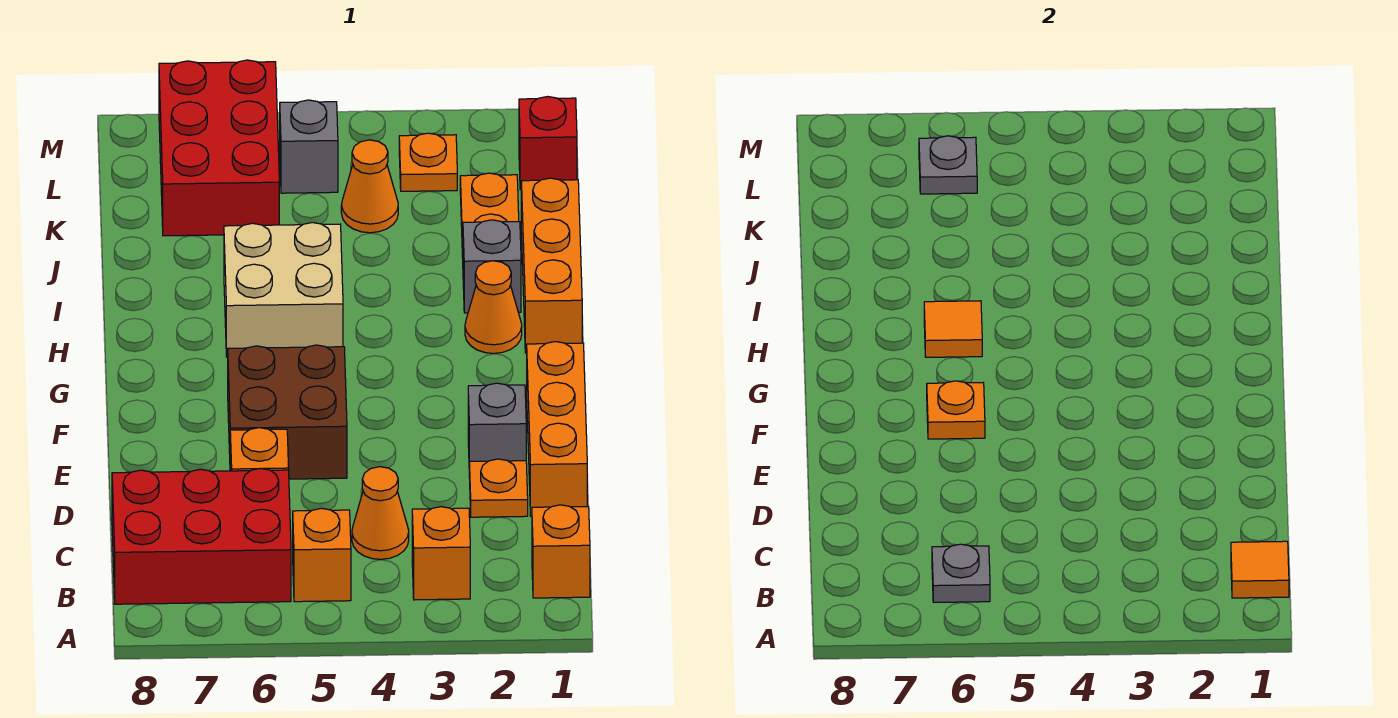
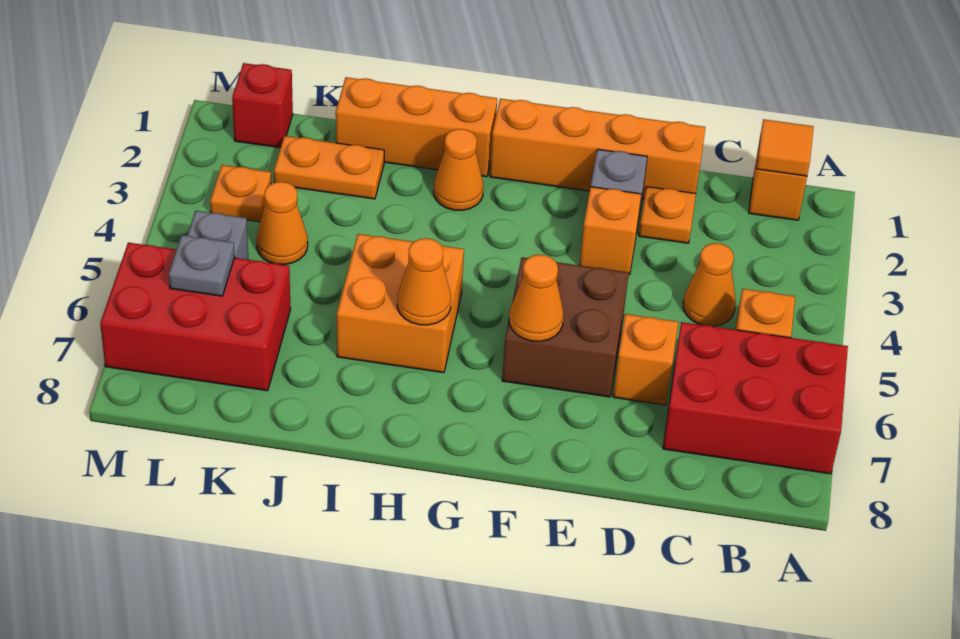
orange brick B3 level 1 -> orange brick E3 level 1
red brick B6:C8 level 1 -> red brick A6:C7 level 1
grey plate B6 level 2 -> none
orange brick D1:F1 level 1 -> orange brick D1:G1 level 1
orange plate F6 level 2 -> orange cone F6 level 2
tan brick H5:I6 level 1 -> orange brick H5:I6 level 1
orange tile H6 level 2 -> orange cone H6 level 2
grey brick I2 level 1 -> none

